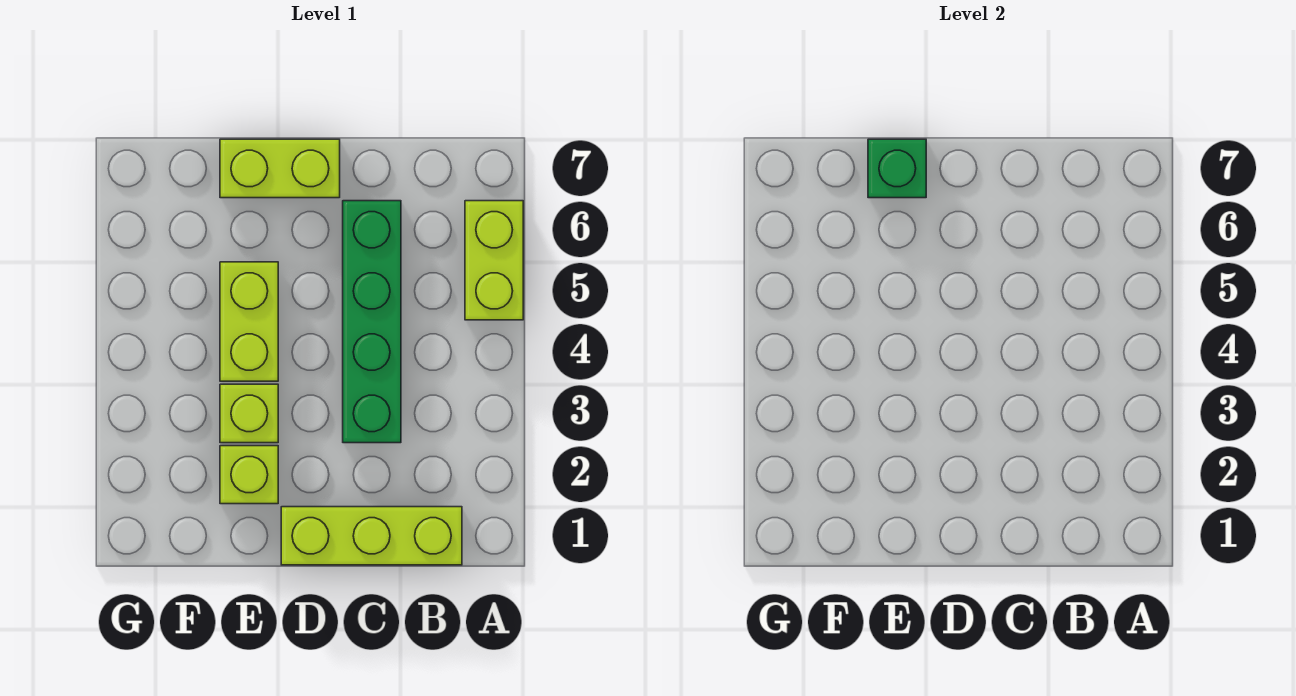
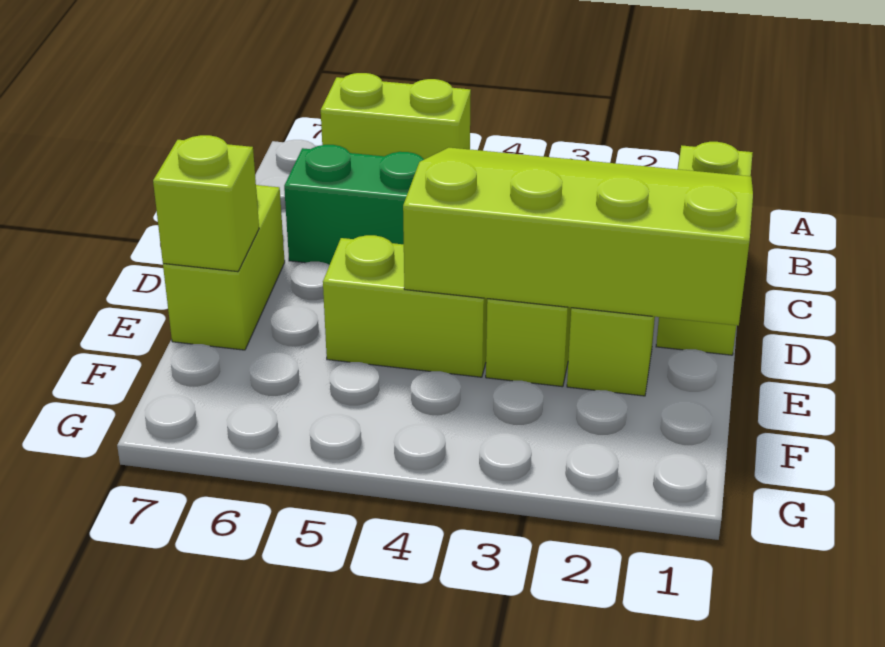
none -> lime slope C1:E4 level 2 top E
green brick E7 level 2 -> lime brick E7 level 2

